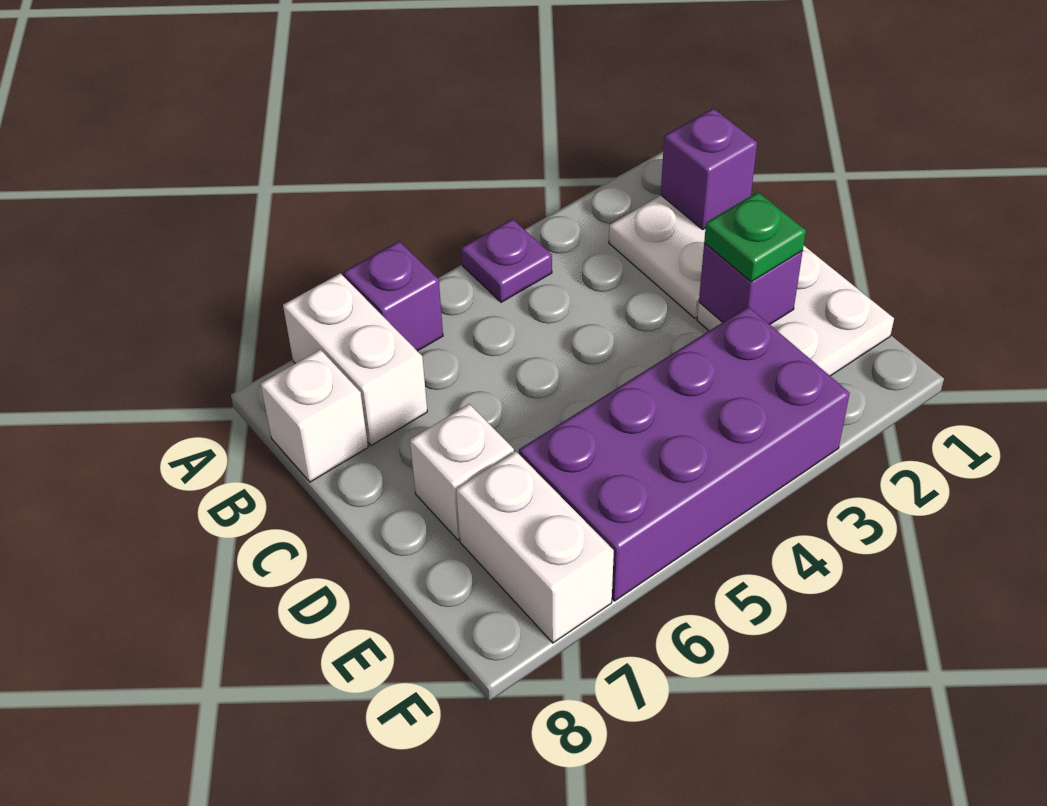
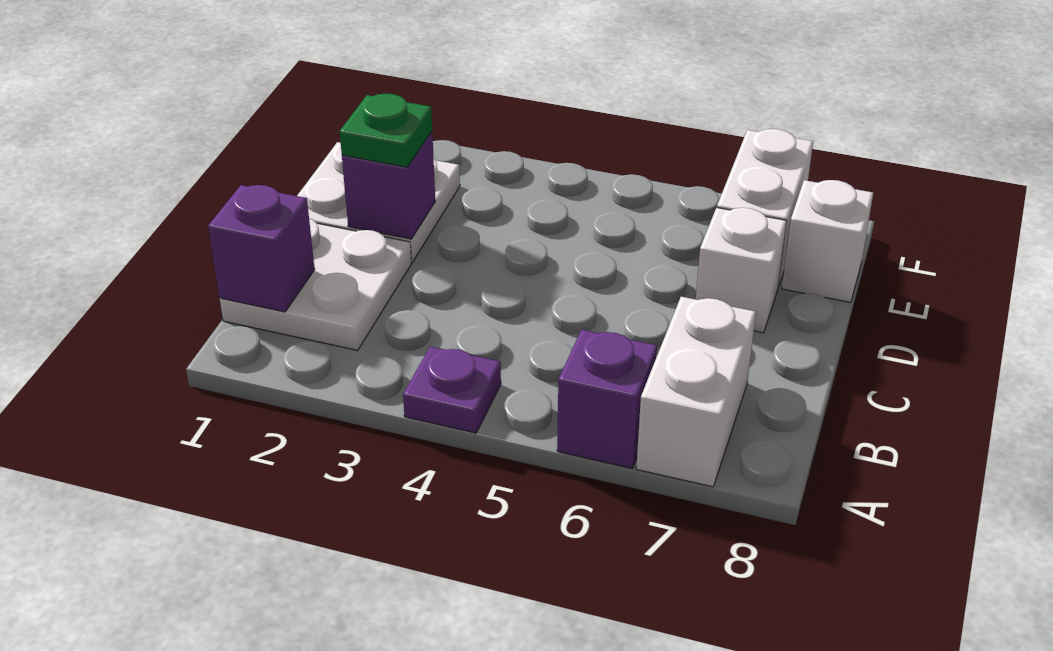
white brick B8 level 1 -> white brick E8 level 1
purple brick E3:F6 level 1 -> none

